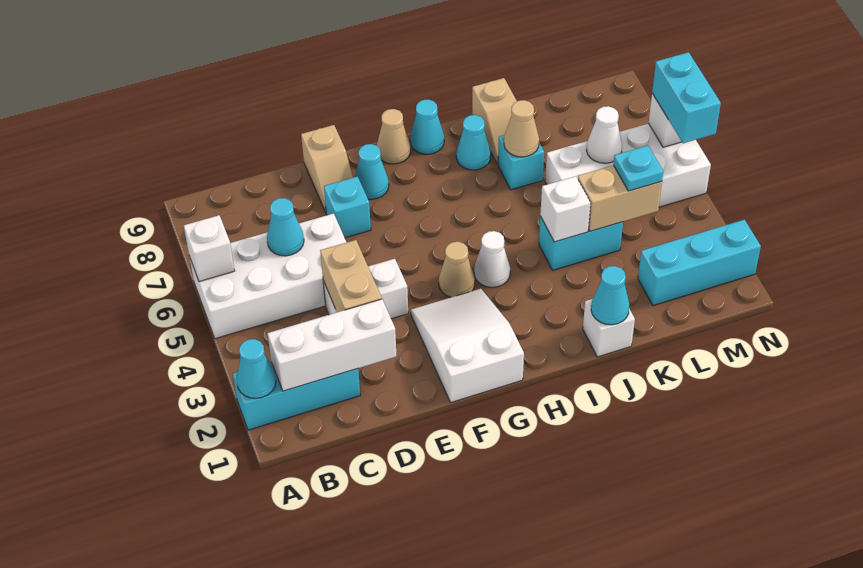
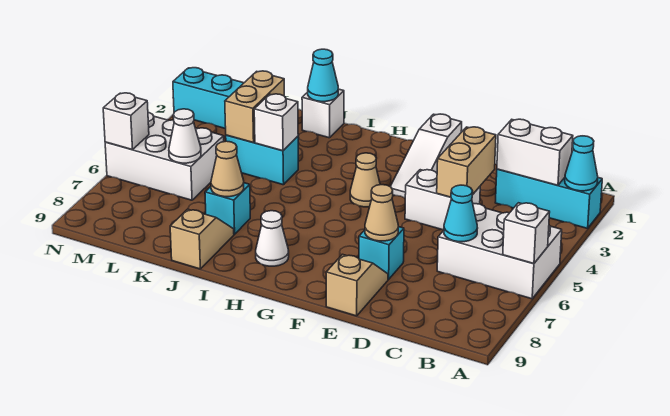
white brick A5:D6 level 1 -> white brick A5:C6 level 1
white brick B2:D2 level 2 -> white brick B2:C2 level 2
white slope F1:G3 level 1 top 1 -> white slope F1:F3 level 1 top 1
cyan cone F8 level 1 -> none
tan cone G9 level 1 -> tan cone E7 level 2
white cone H4 level 1 -> white cone H8 level 1
cyan cone H9 level 1 -> none
cyan cone I8 level 1 -> none
tan brick K4:L4 level 2 -> tan brick K3:K4 level 2
white brick K5:N6 level 1 -> white brick L5:N6 level 1
cyan plate L4 level 3 -> none
cyan brick N5:N6 level 3 -> none

